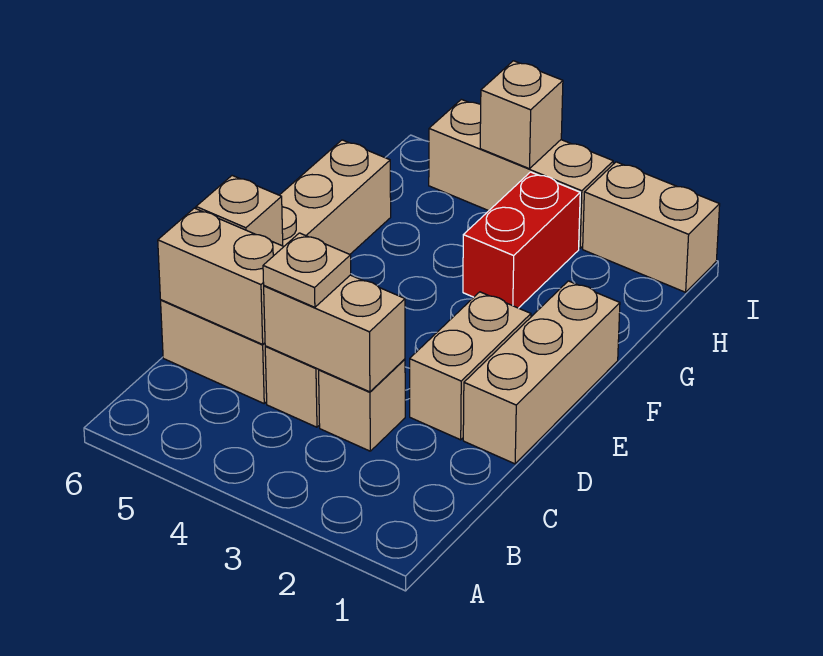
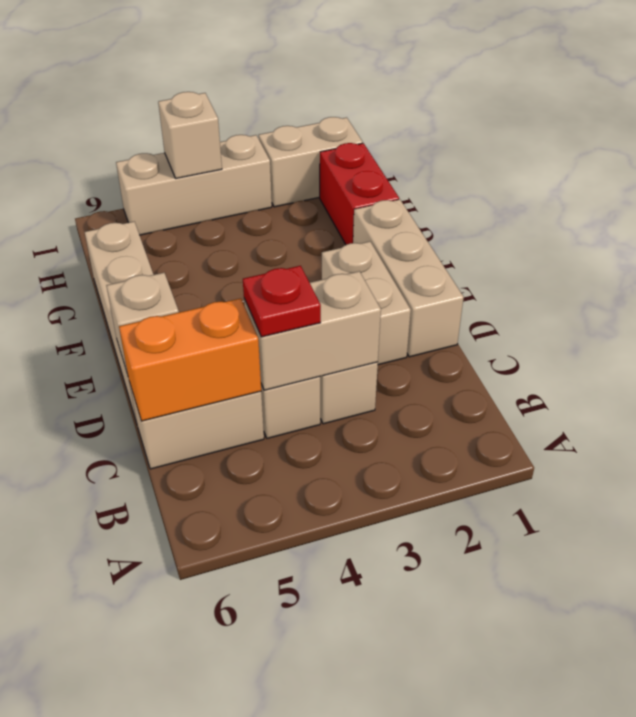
tan plate C4 level 3 -> red plate C4 level 3
tan brick C5:C6 level 2 -> orange brick C5:C6 level 2
red brick G3:H3 level 1 -> red brick G1:H1 level 1

